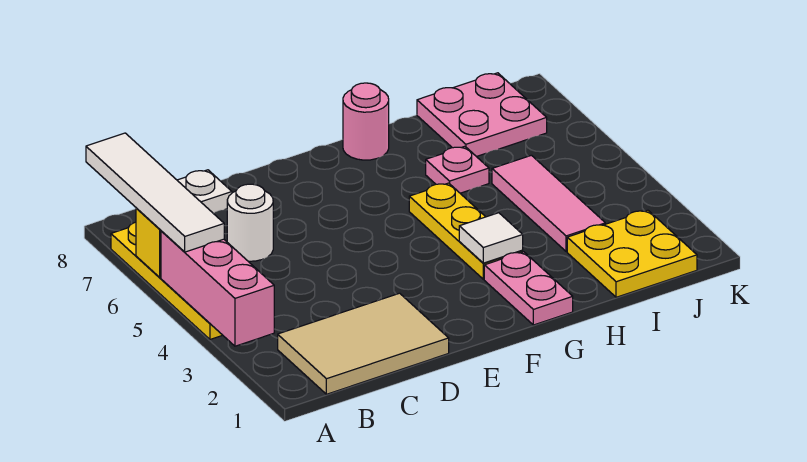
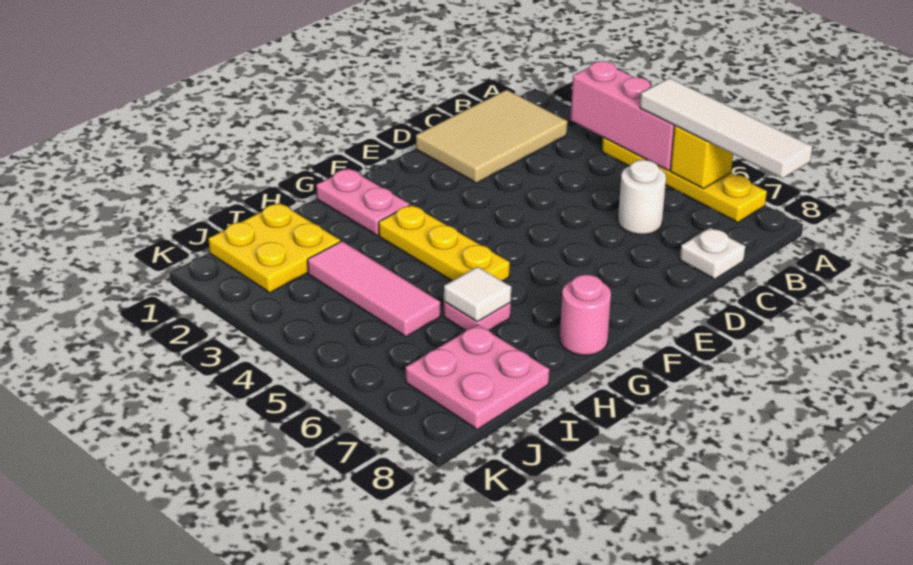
white tile G3 level 2 -> white tile H6 level 2

